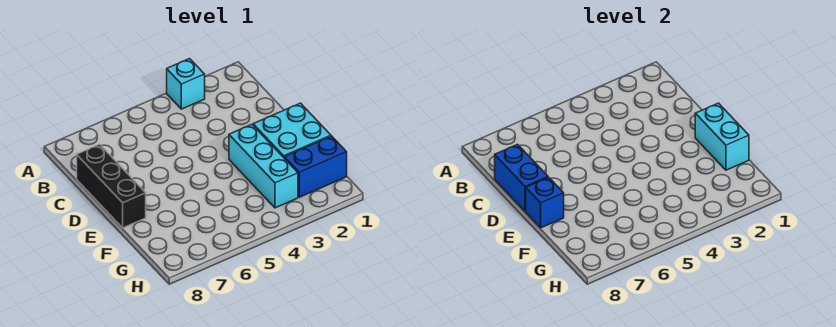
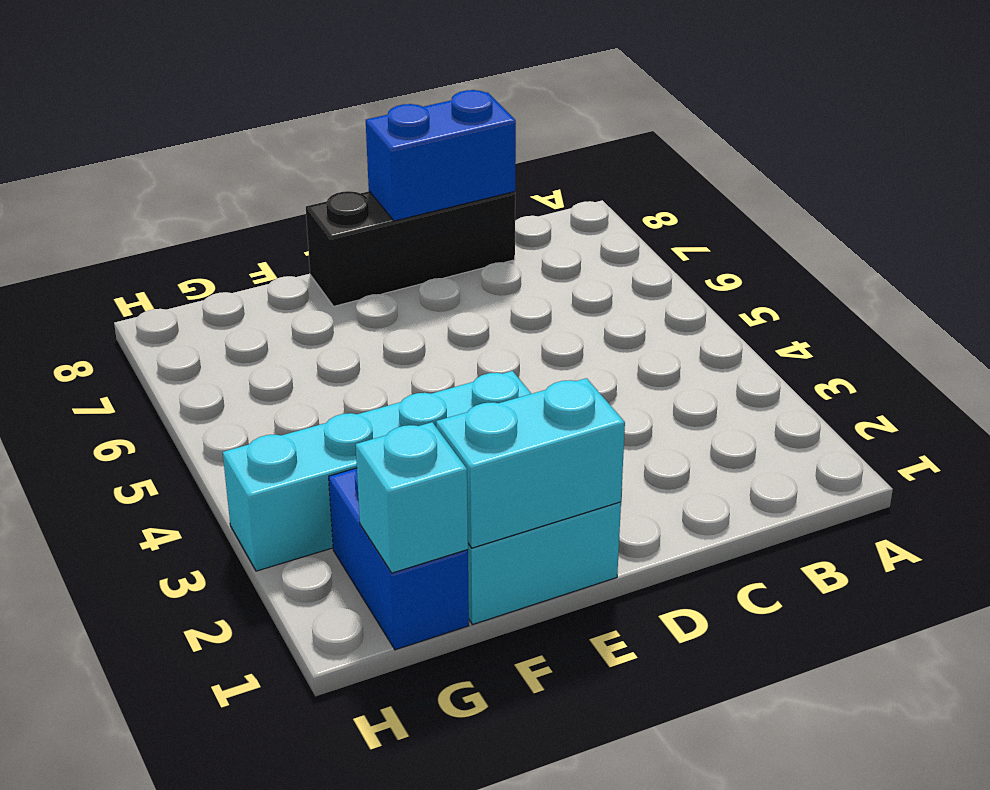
cyan brick A3 level 1 -> cyan brick G1 level 2
cyan brick E3:G3 level 1 -> cyan brick E3:H3 level 1
blue brick E8 level 2 -> none

